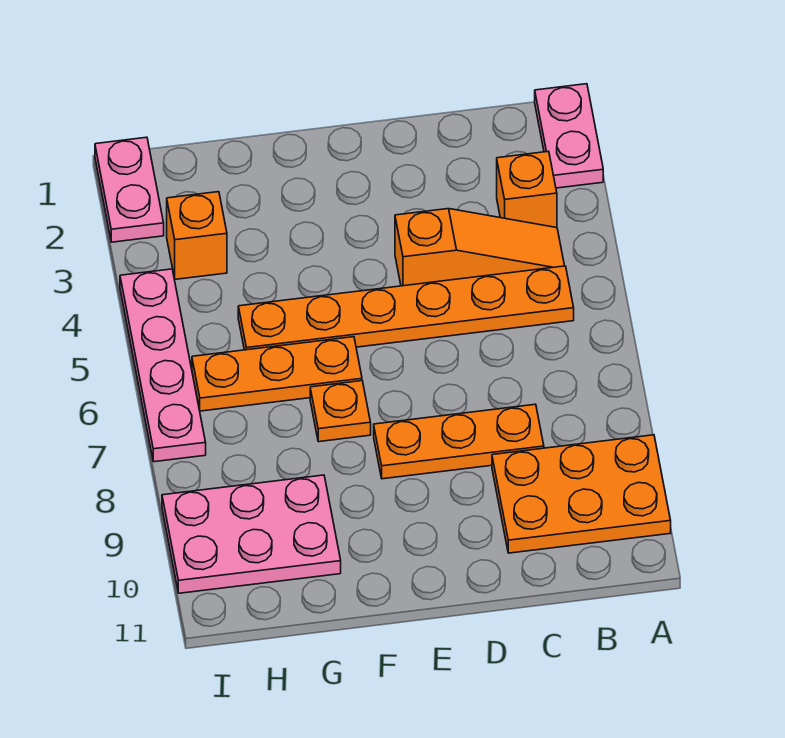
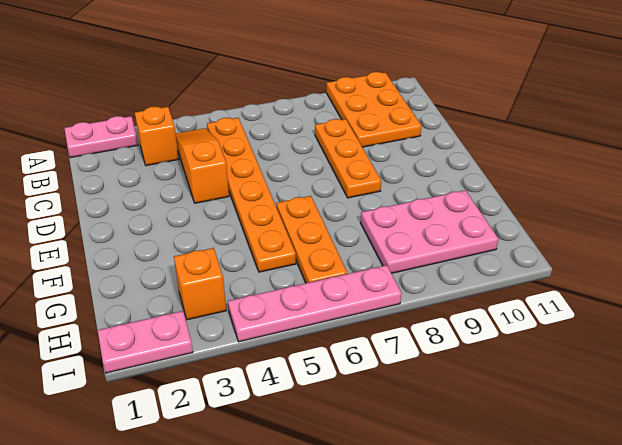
orange plate F7 level 1 -> none
pink plate G9:I10 level 1 -> pink plate G8:H10 level 1

